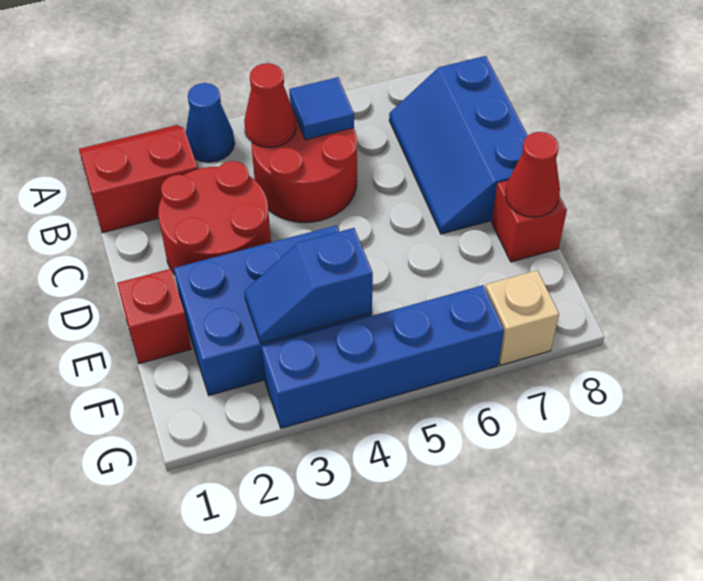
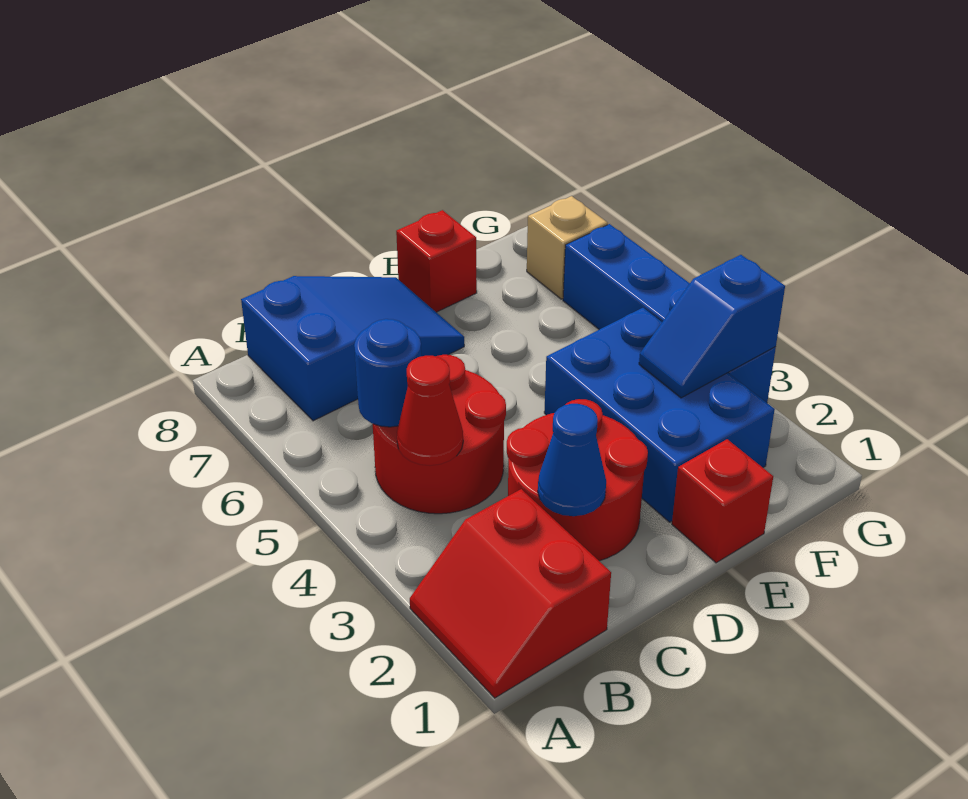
blue cone A3 level 1 -> blue cone C2 level 2
blue tile B5 level 2 -> blue round brick B5 level 2
blue slope B7:D8 level 1 top 8 -> blue slope B7:D8 level 1 top B
red cone E8 level 2 -> none
blue slope F3:F4 level 2 top 4 -> blue slope F3:G3 level 2 top G

